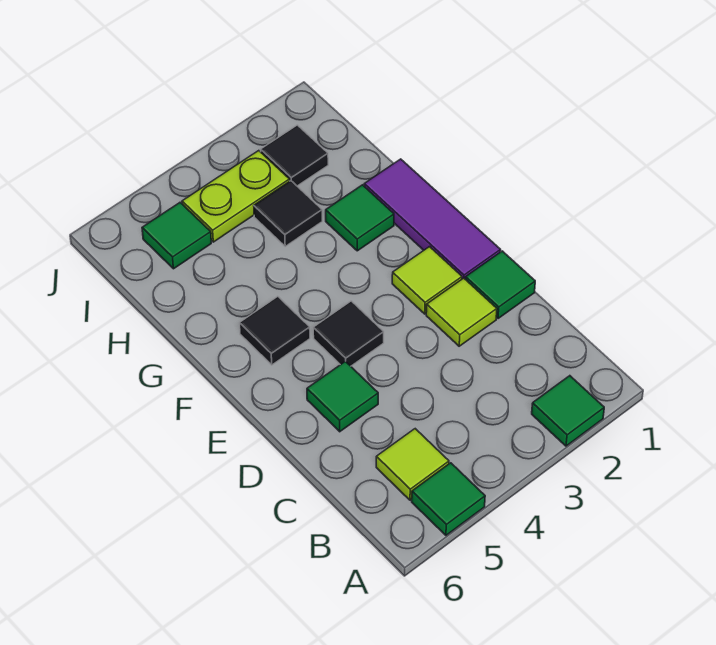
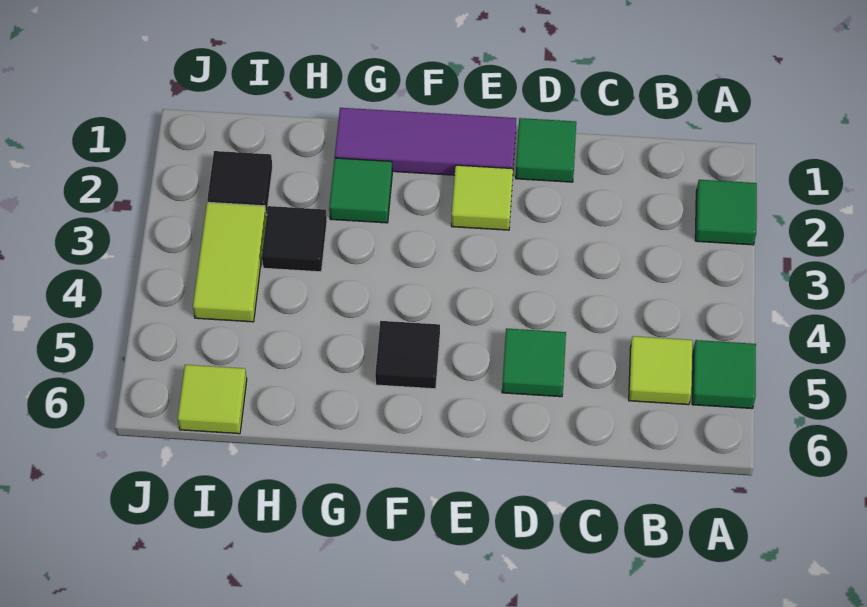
lime tile D2 level 1 -> lime tile I6 level 1
black tile E4 level 1 -> none
lime plate I3:I4 level 1 -> lime tile I3:I4 level 1
green tile I5 level 1 -> none

